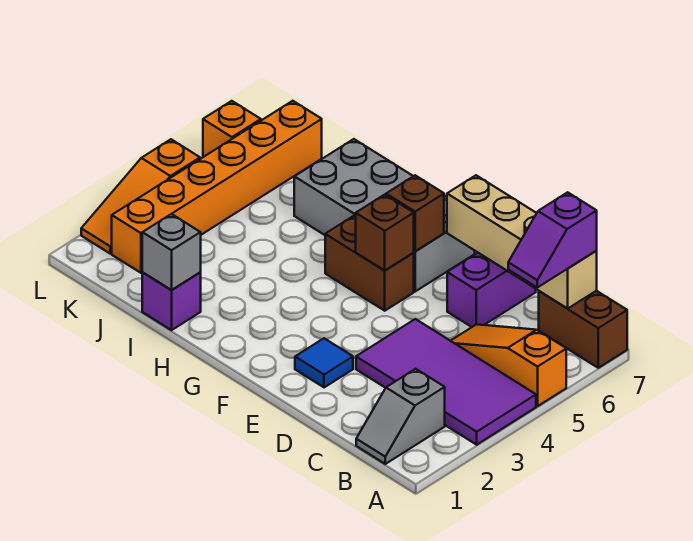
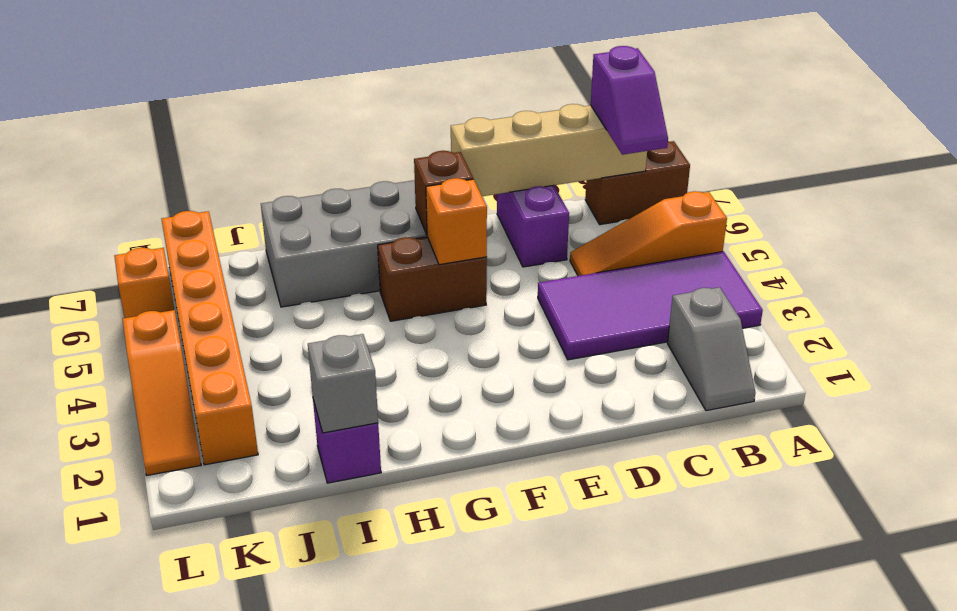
blue tile E2 level 1 -> none
brown brick F5 level 2 -> orange brick F5 level 2

